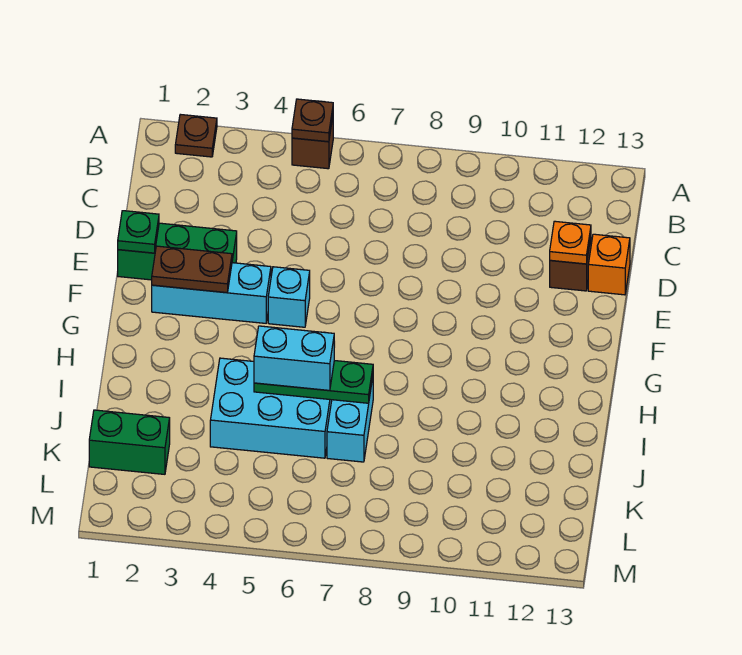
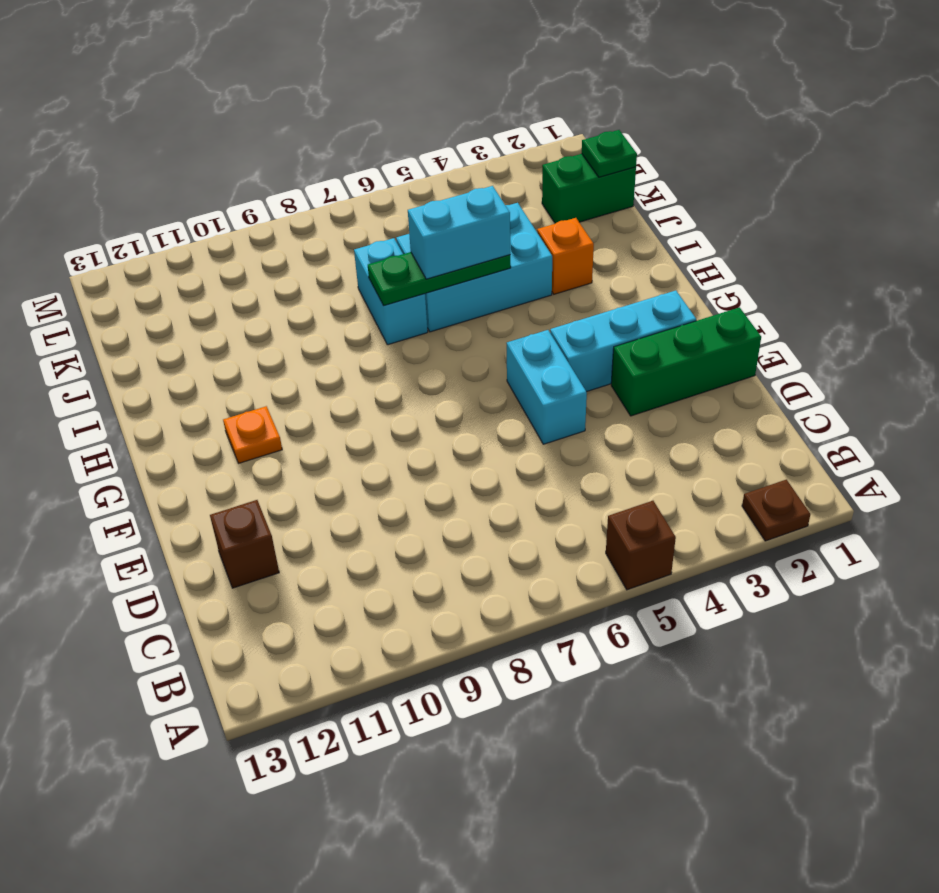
brown plate A5 level 2 -> none
orange plate D12 level 2 -> orange plate G11 level 1
orange brick D13 level 1 -> orange brick I3 level 1
green plate E1 level 2 -> green plate K1 level 2
brown plate F2:F3 level 2 -> none
cyan brick F5 level 1 -> cyan brick E5:F5 level 1

